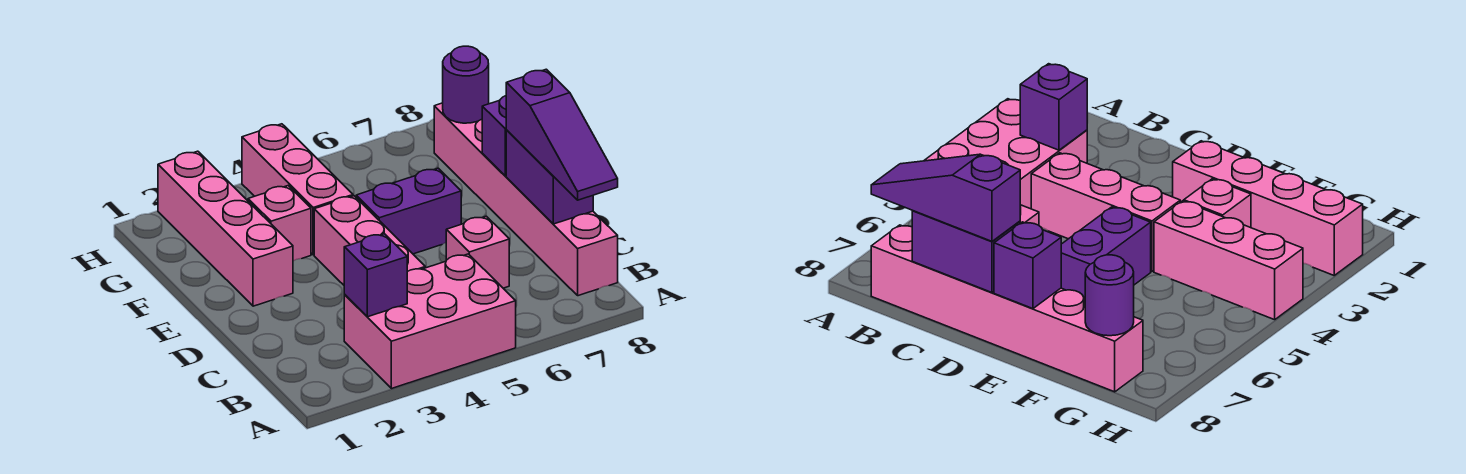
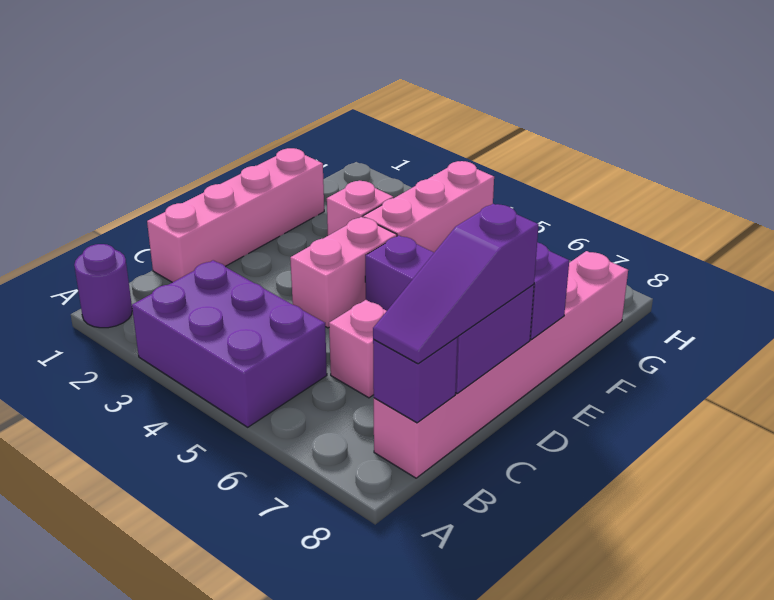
pink brick A3:B5 level 1 -> purple brick A3:B5 level 1
purple brick B3 level 2 -> purple brick B8 level 2
pink brick C4:E4 level 1 -> pink brick D4:E4 level 1
pink brick E2:H2 level 1 -> pink brick C1:F1 level 1
purple round brick G8 level 2 -> purple round brick A1 level 1

